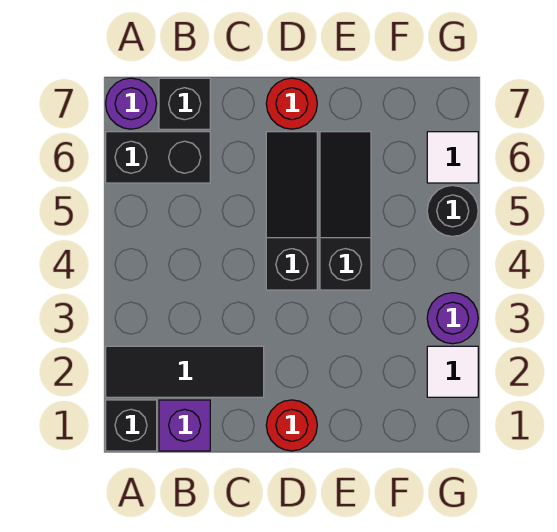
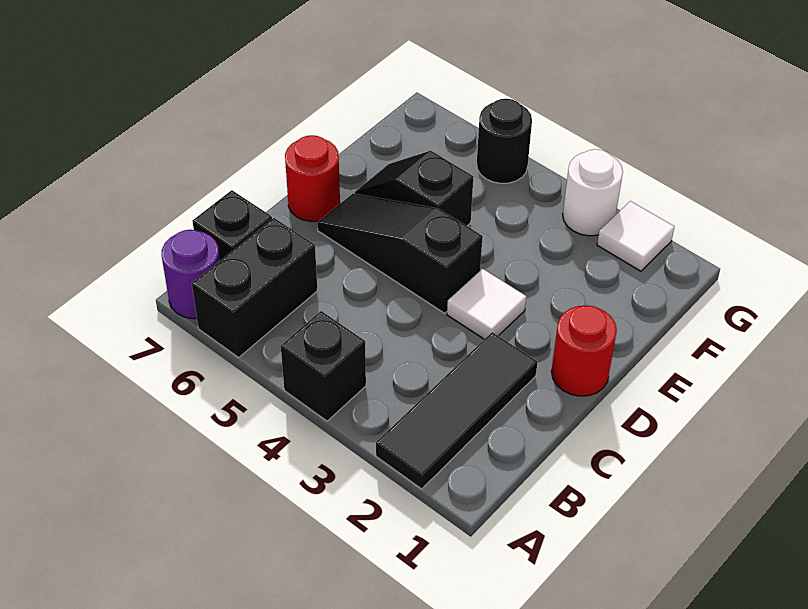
black brick A1 level 1 -> black brick A4 level 1
purple brick B1 level 1 -> none
black slope E4:E6 level 1 top 4 -> black slope E5:E6 level 1 top 5
purple round brick G3 level 1 -> white round brick G3 level 1
white tile G6 level 1 -> white tile D3 level 1

